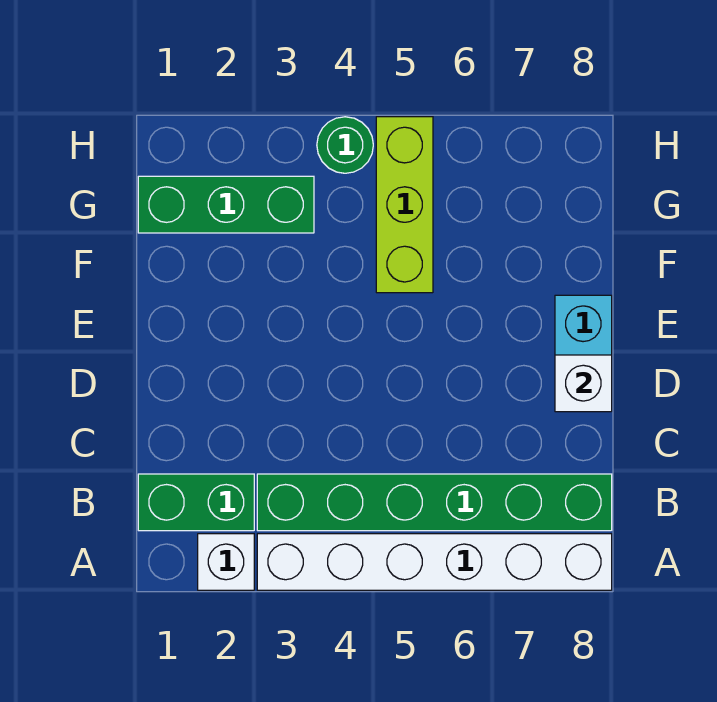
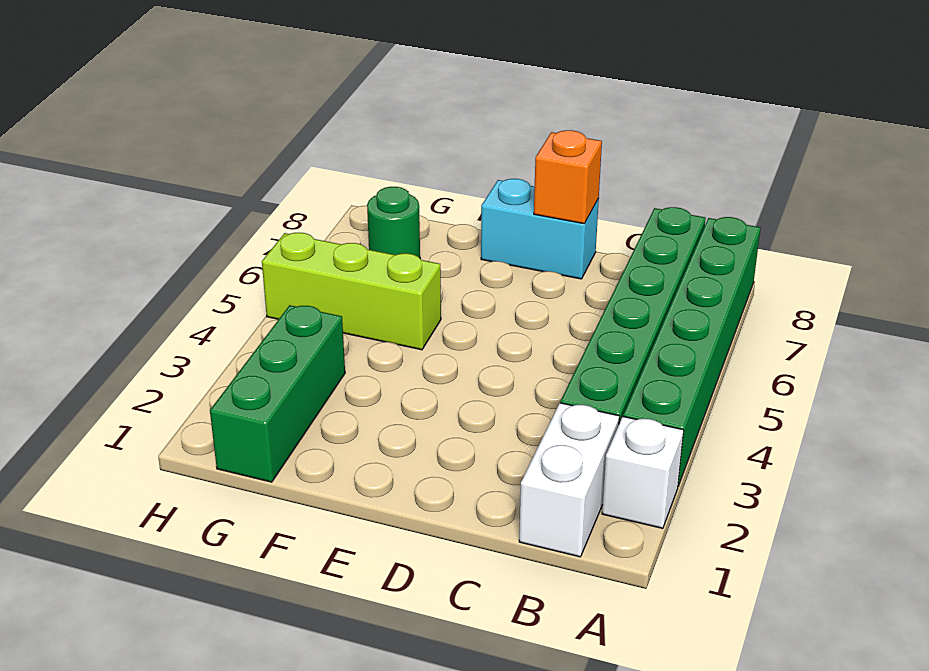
white brick A3:A8 level 1 -> green brick A3:A8 level 1
green brick B1:B2 level 1 -> white brick B1:B2 level 1
white brick D8 level 2 -> orange brick D8 level 2
green round brick H4 level 1 -> green round brick G7 level 1

